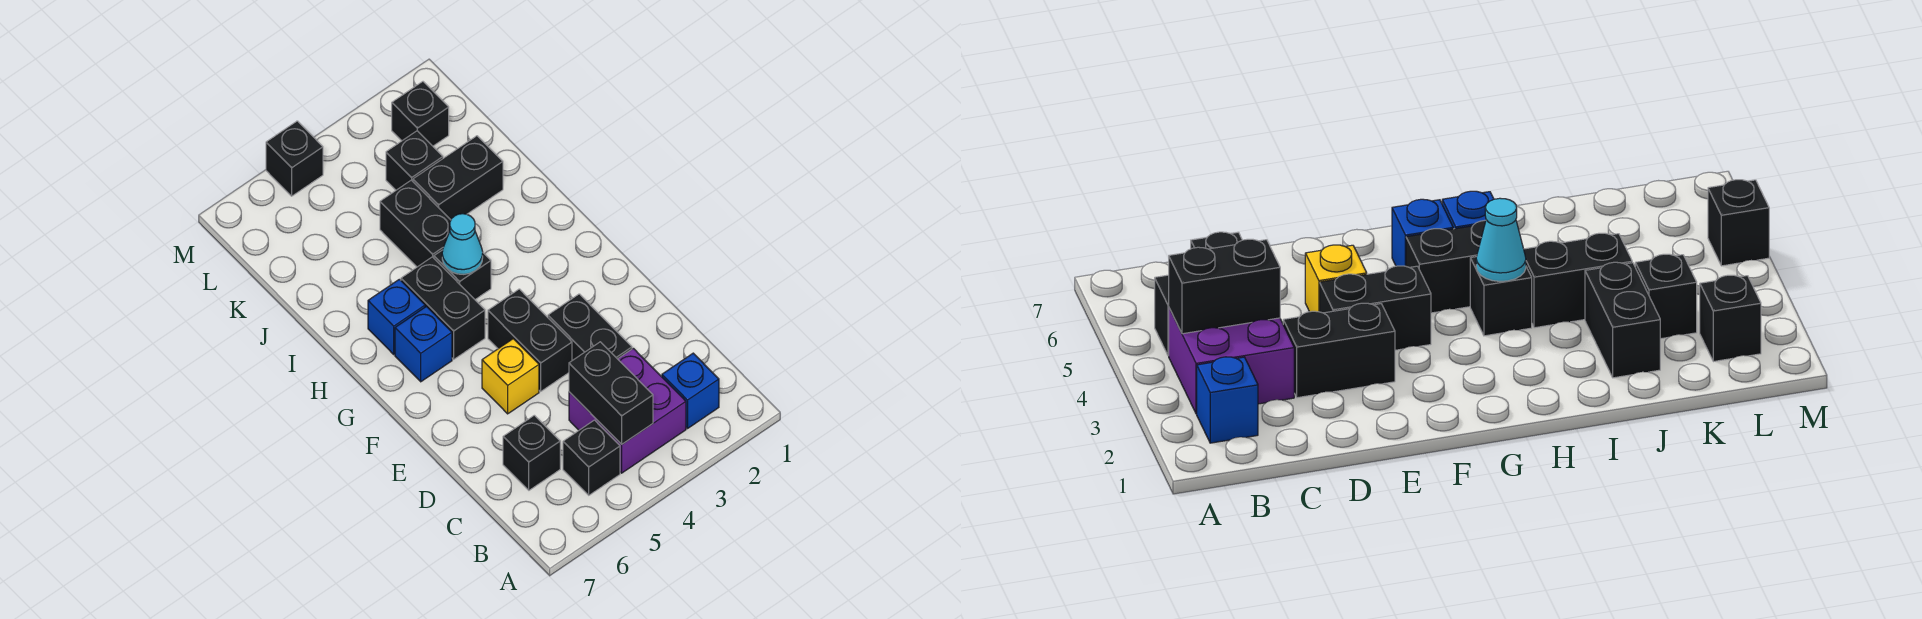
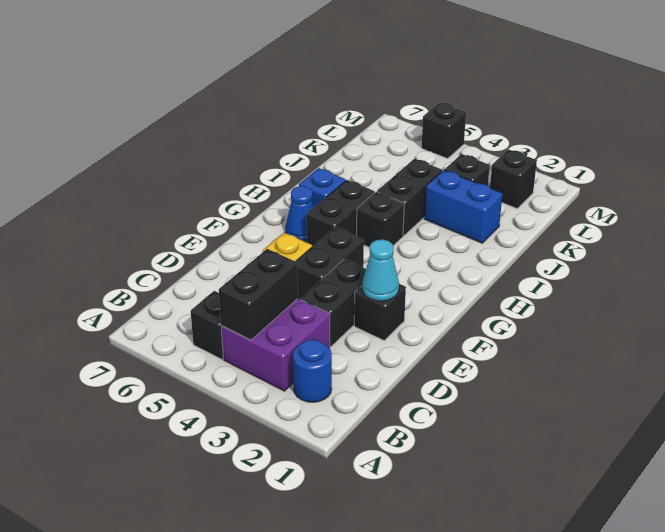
blue brick B2 level 1 -> blue round brick B2 level 1
black brick C6 level 1 -> black brick E2 level 1
blue brick G6 level 1 -> blue cone G6 level 1
cyan cone H4 level 2 -> cyan cone E2 level 2
black brick J2:J3 level 1 -> blue brick J2:J3 level 1

